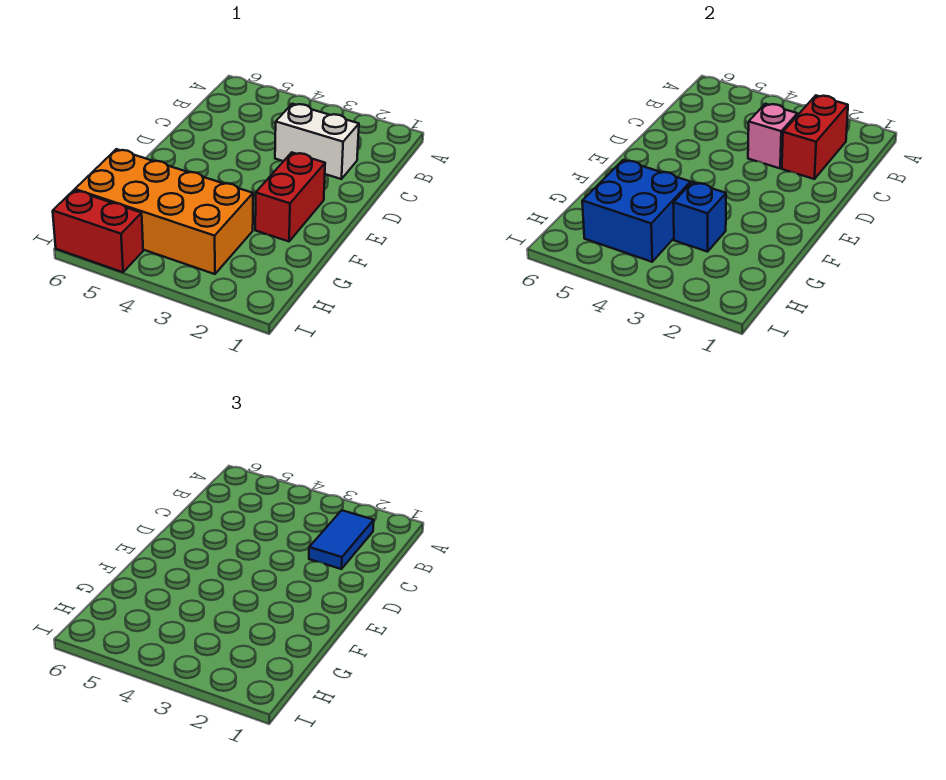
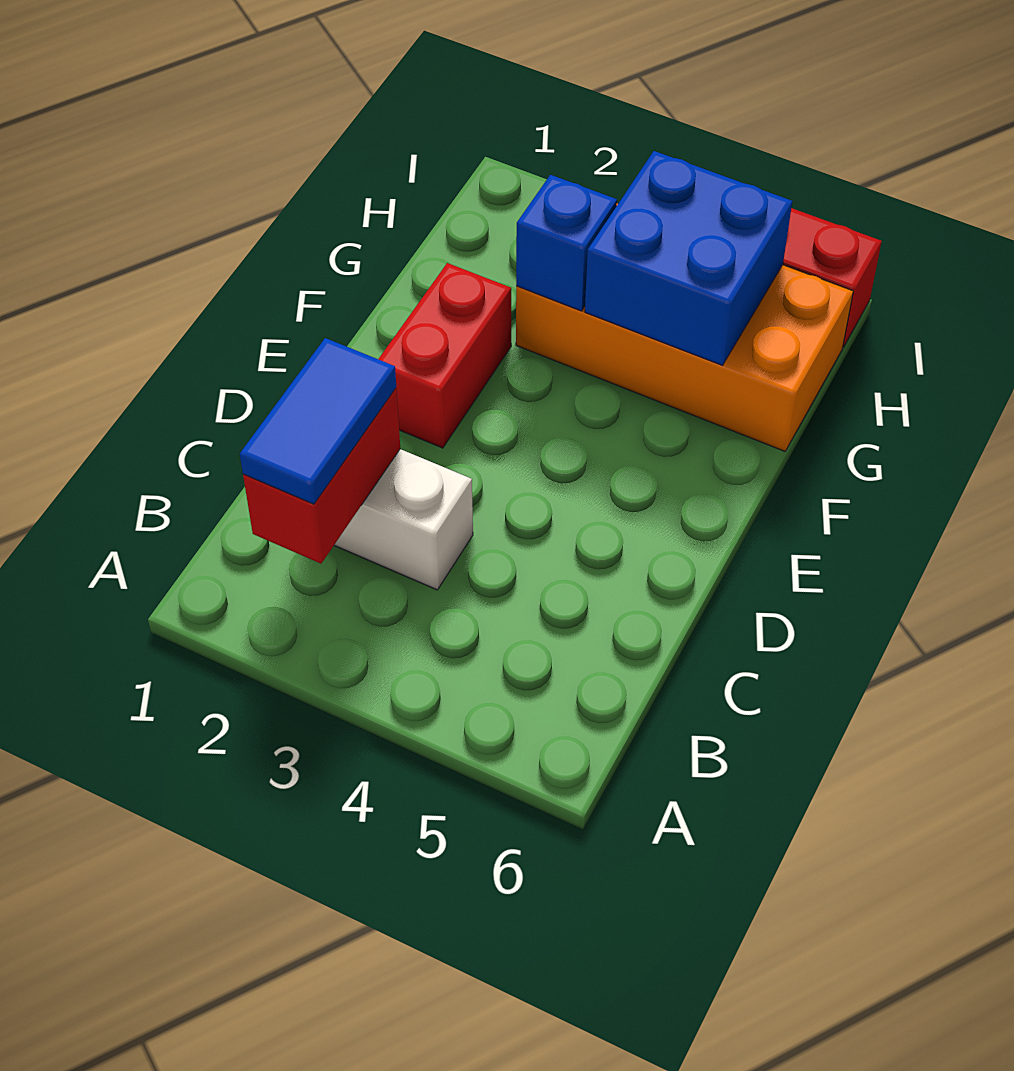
pink brick C3 level 2 -> none

